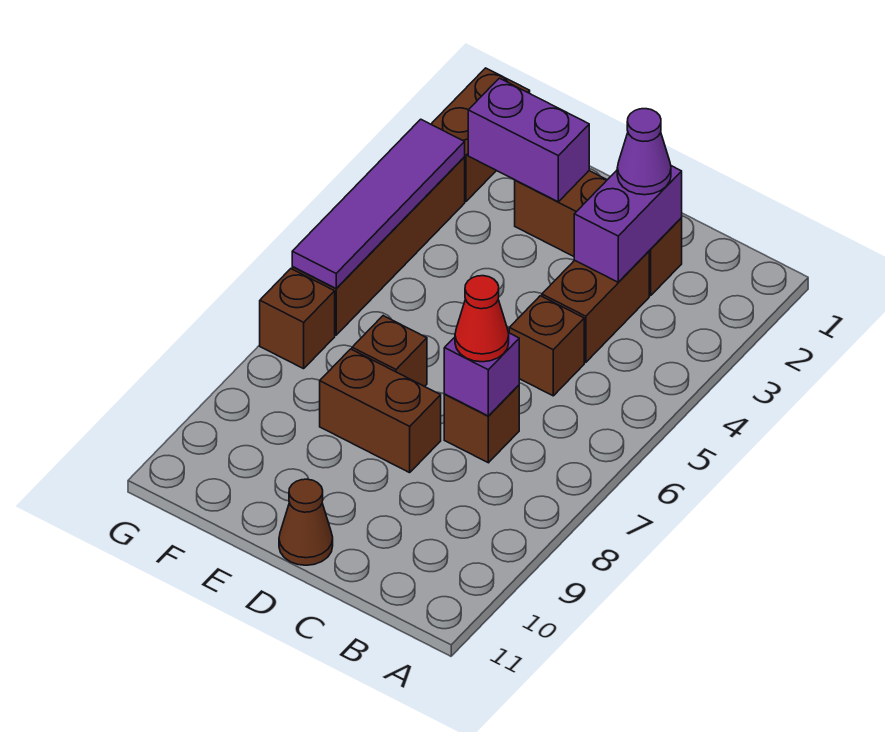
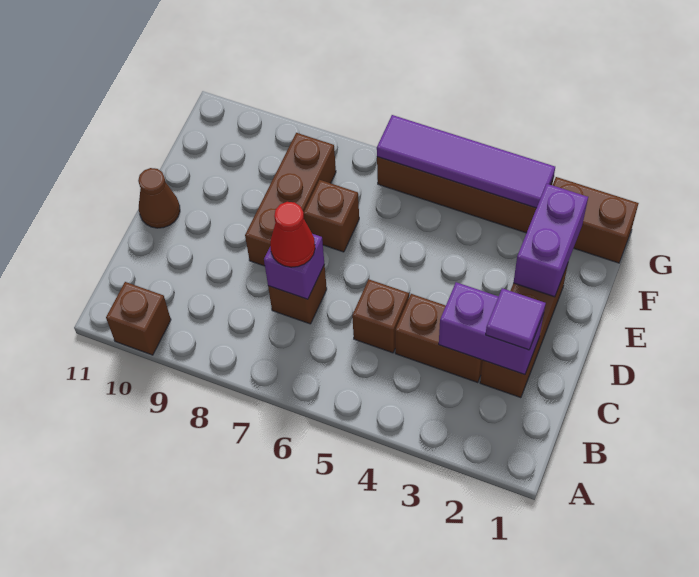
purple cone C2 level 3 -> purple tile C2 level 3
brown brick D8:E8 level 1 -> brown brick D8:F8 level 1
brown brick G7 level 1 -> brown brick A10 level 1

